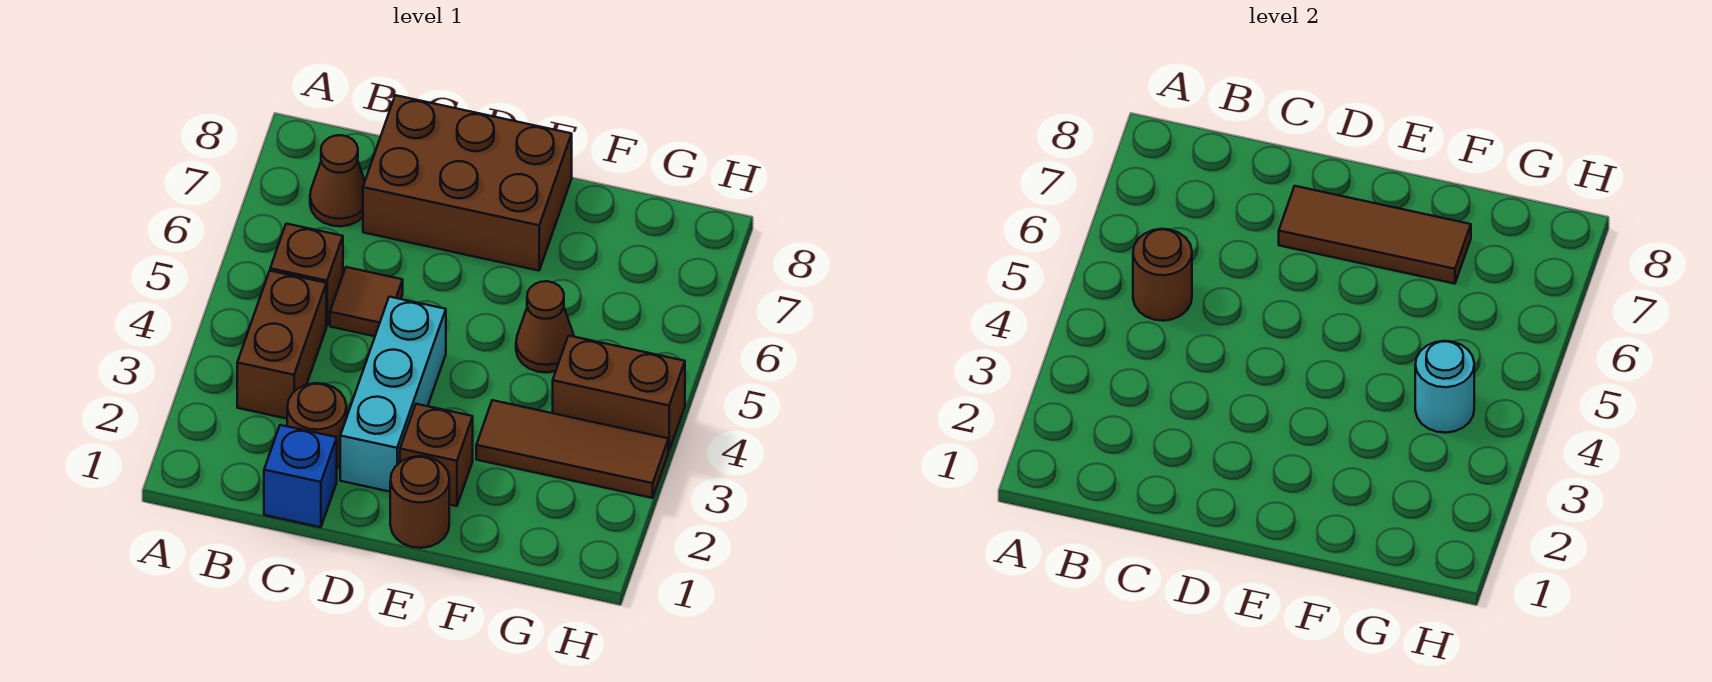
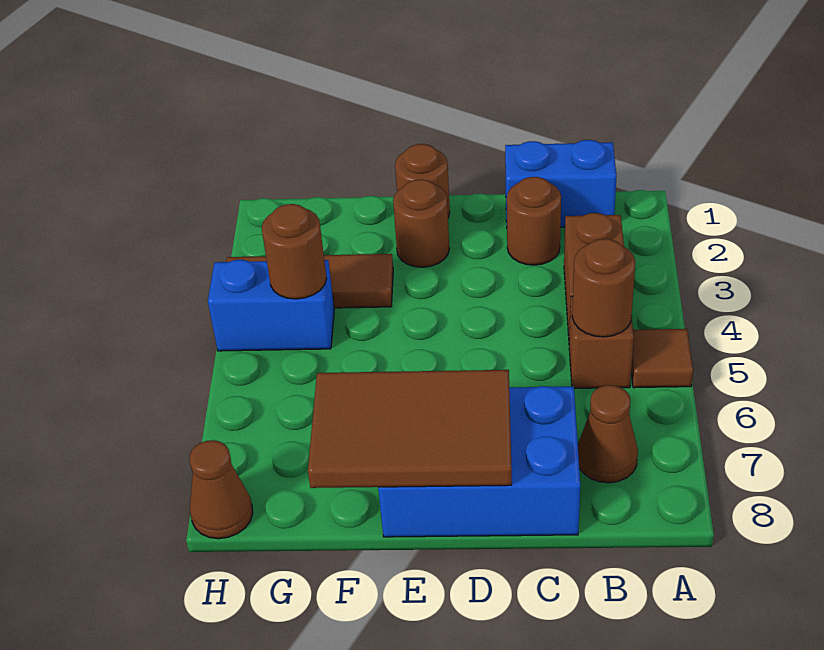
blue brick C1 level 1 -> blue brick B1:C1 level 1
brown tile C5 level 1 -> brown tile A5 level 1
brown brick C7:E8 level 1 -> blue brick C7:E8 level 1
cyan brick D2:D4 level 1 -> none
brown tile D7:F7 level 2 -> brown tile D7:F8 level 2
brown brick E2 level 1 -> brown round brick E2 level 1
brown cone F5 level 1 -> brown cone H8 level 1
brown brick G4:H4 level 1 -> blue brick G4:H4 level 1
cyan round brick G4 level 2 -> brown round brick G4 level 2

